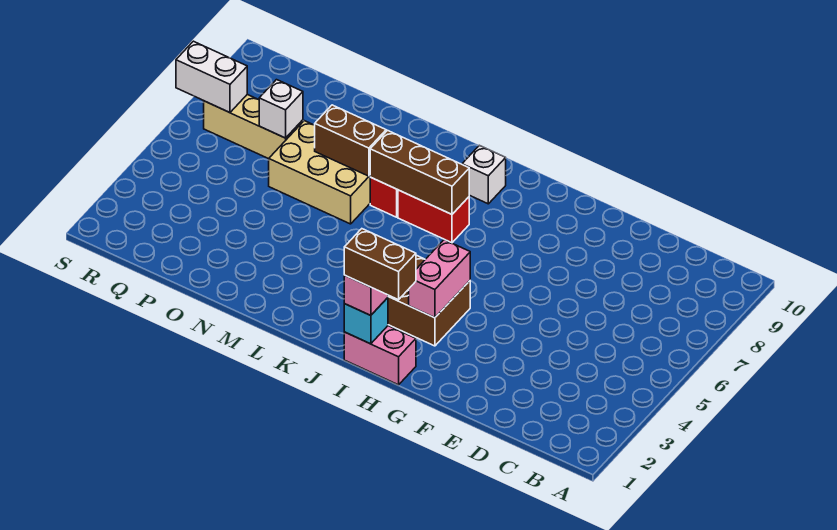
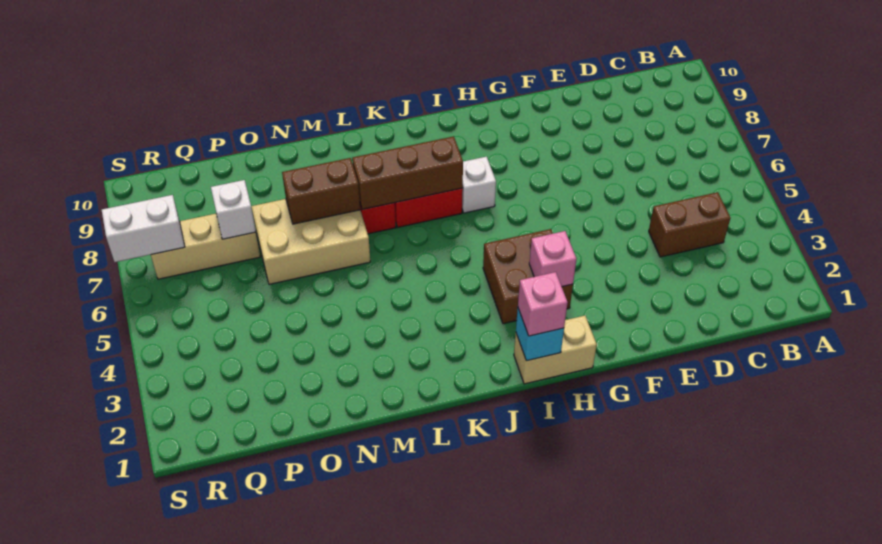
pink brick H1:I1 level 1 -> tan brick H1:I1 level 1
brown brick H1:I1 level 4 -> brown brick C4:D4 level 1
pink brick H3:H4 level 2 -> pink brick H3 level 2
white brick J9 level 1 -> white brick I7 level 1

